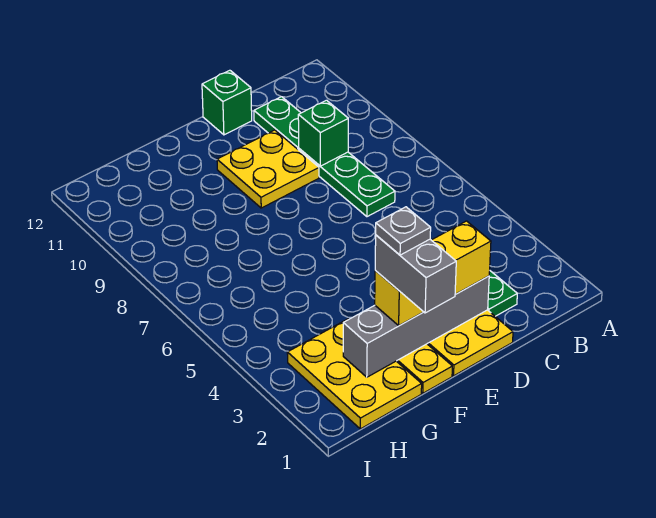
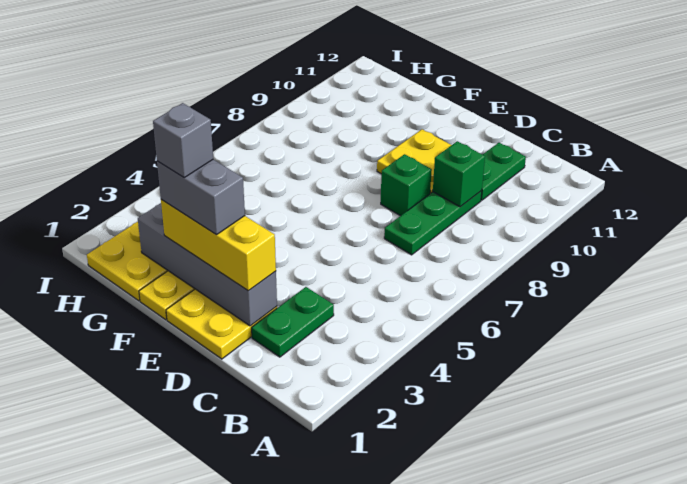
green brick D12 level 1 -> green brick D8 level 1
grey brick F1:F2 level 4 -> grey brick E2:F2 level 4
grey plate F2 level 5 -> grey brick F2 level 5

